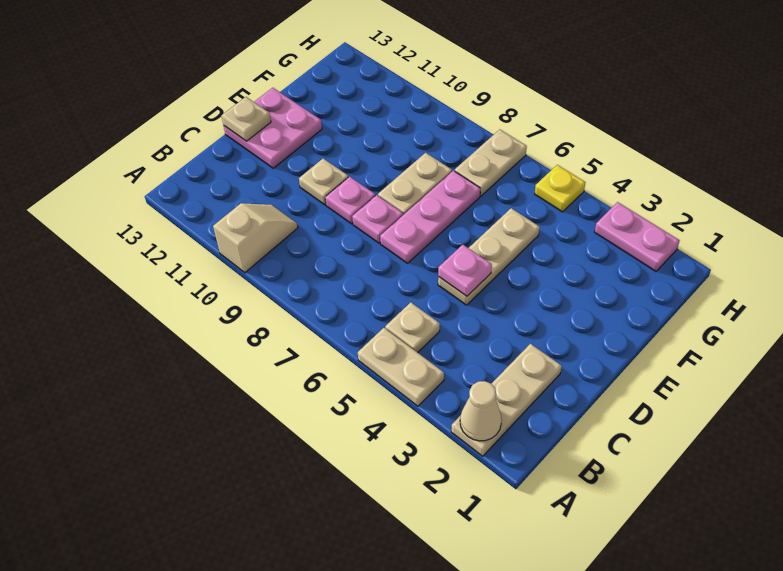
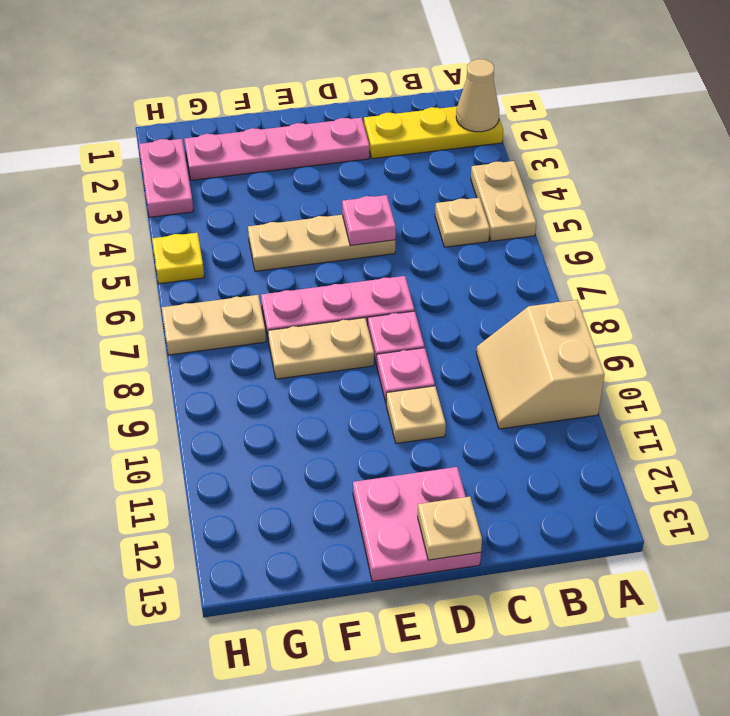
tan plate A2:C2 level 1 -> yellow plate A2:C2 level 1
tan slope A10:B10 level 1 top A -> tan slope A9:B10 level 1 top A
none -> pink plate D2:G2 level 1

